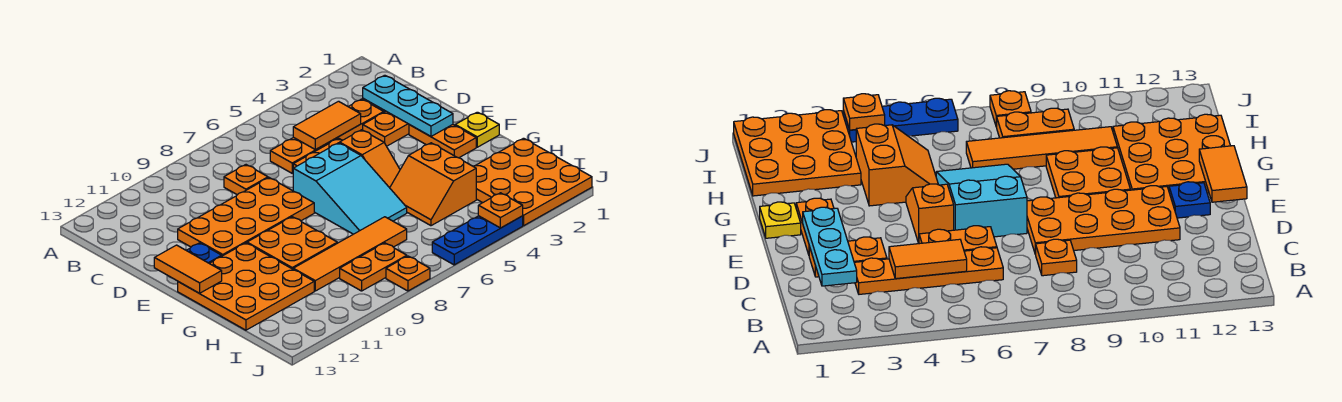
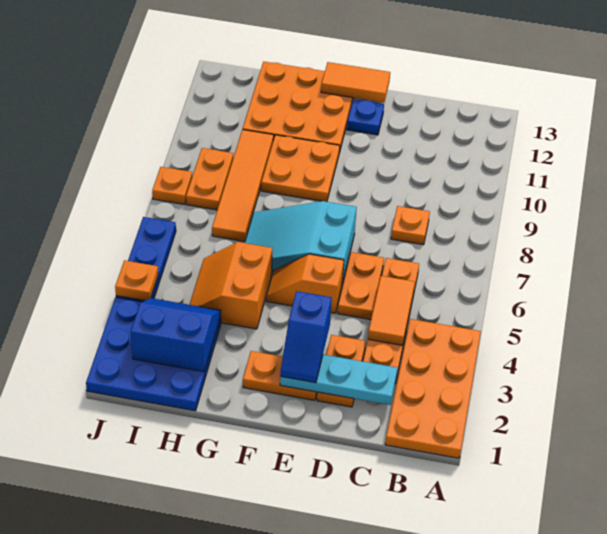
orange plate D8:E11 level 1 -> orange plate A1:B4 level 1
none -> blue slope E2:E3 level 3 top 3
yellow plate F1 level 1 -> none
orange slope G4:H5 level 1 top 4 -> orange slope G4:H5 level 1 top G
orange plate H1:J3 level 1 -> blue plate H1:J3 level 1
none -> blue slope H2:I3 level 2 top 2

